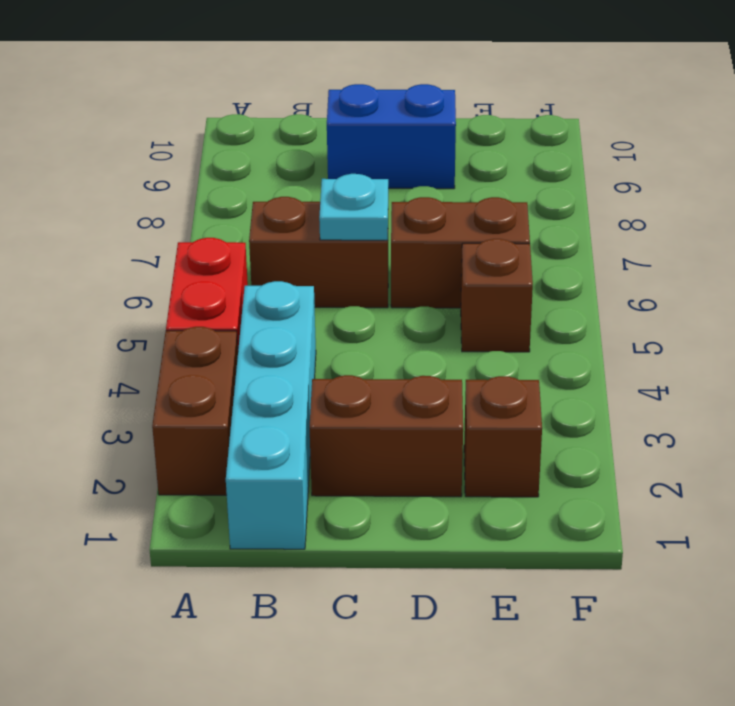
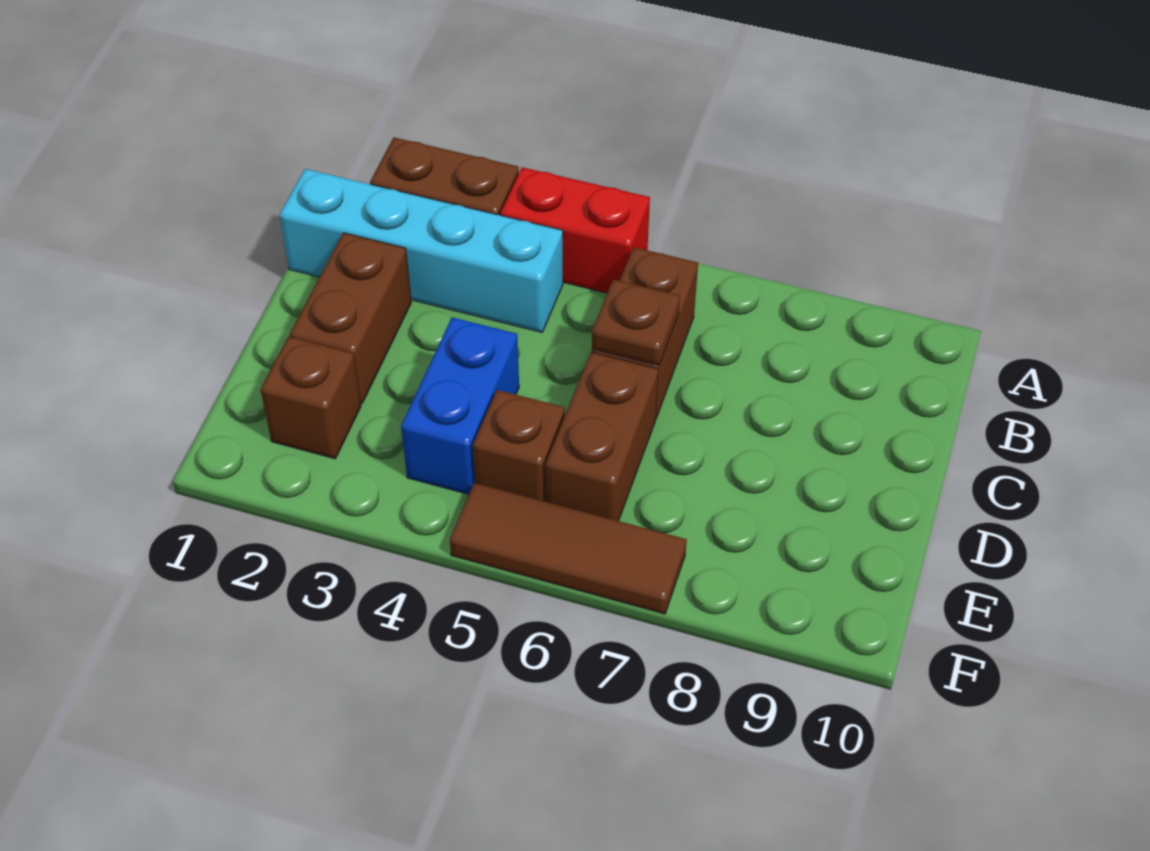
cyan plate C6 level 2 -> brown plate C6 level 2
blue brick C9:D9 level 1 -> blue brick D4:E4 level 1
none -> brown tile F5:F7 level 1

